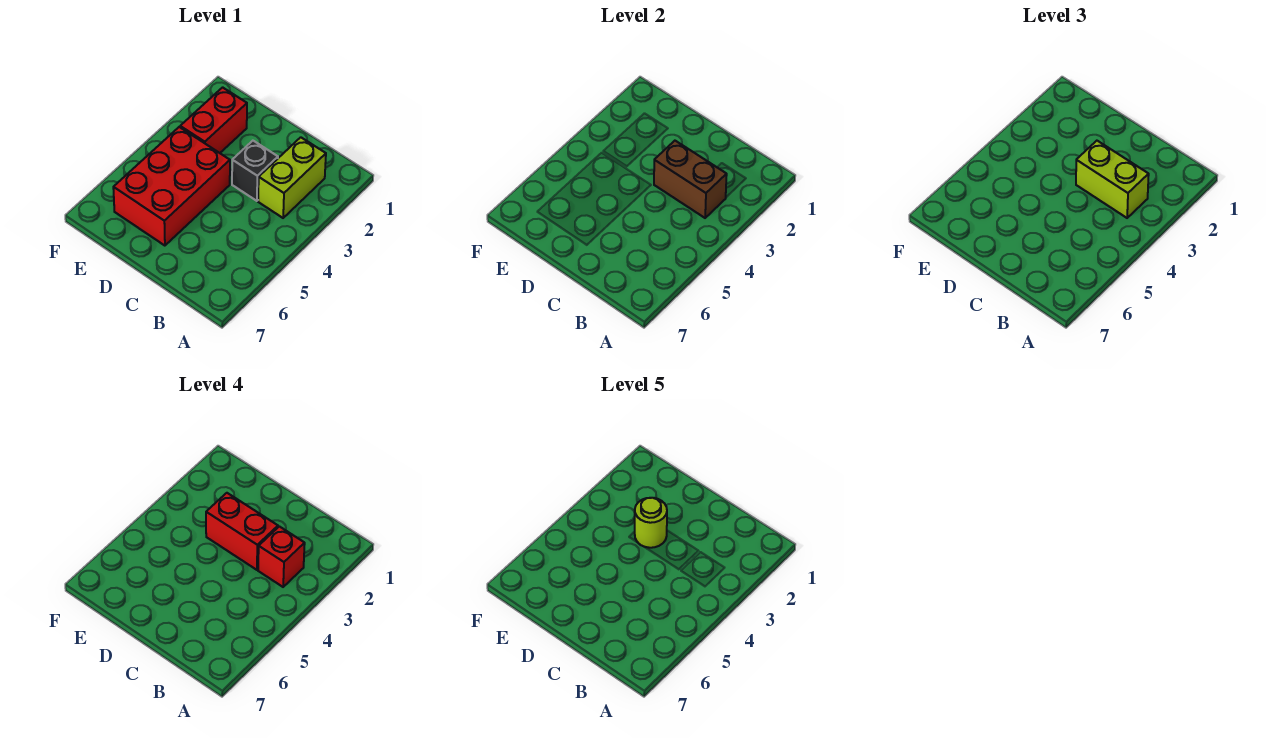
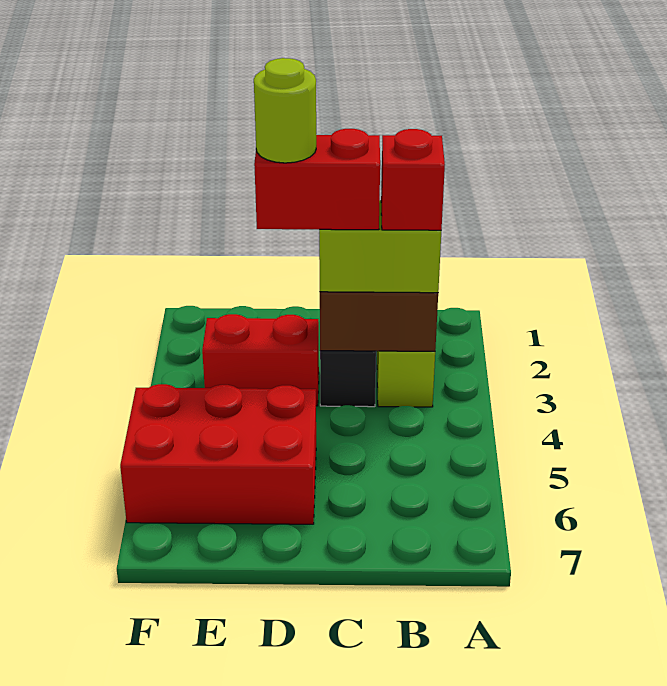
red brick D4:E6 level 1 -> red brick D5:F6 level 1
red brick E2:E3 level 1 -> red brick D3:E3 level 1

